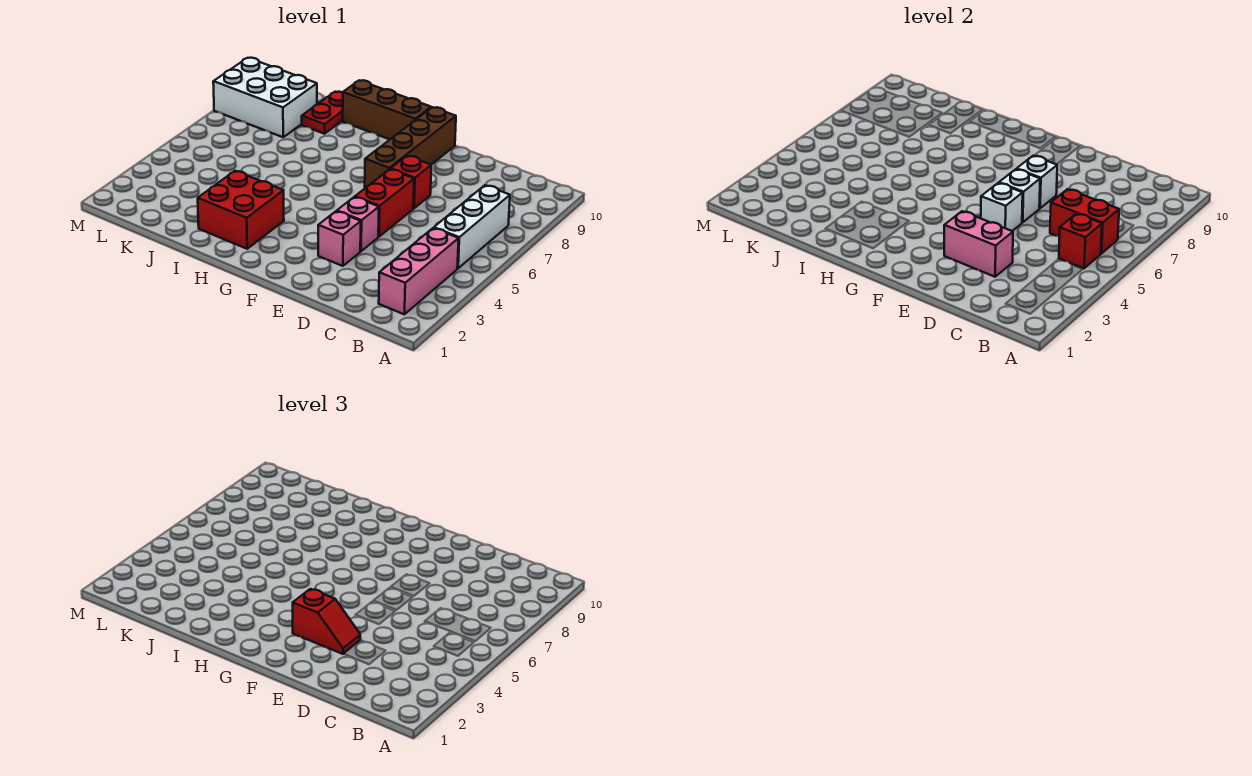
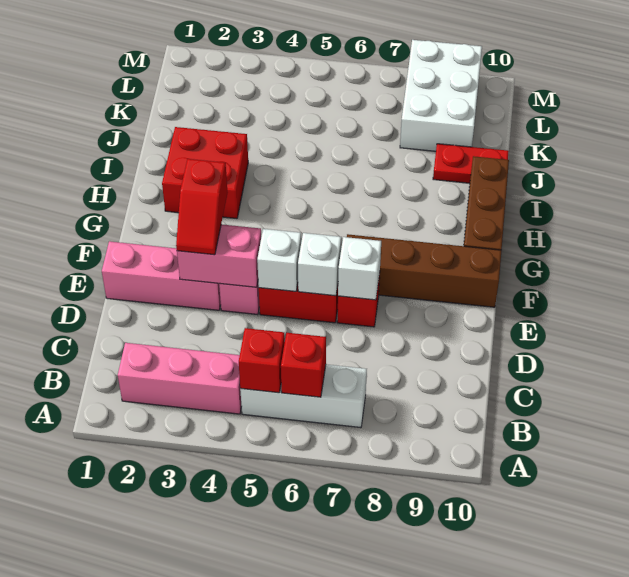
red brick B6:C6 level 2 -> red brick B6 level 2
pink brick D3:E3 level 2 -> pink brick E3:E4 level 2
pink brick E3 level 1 -> pink brick E1:E3 level 1

